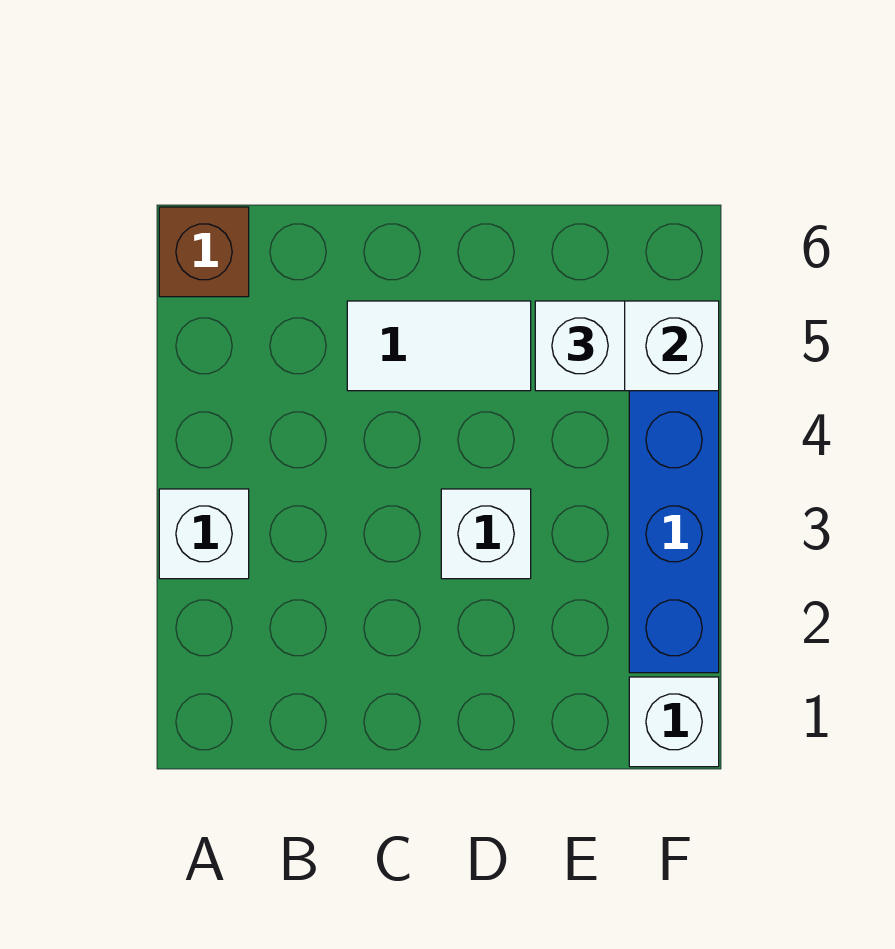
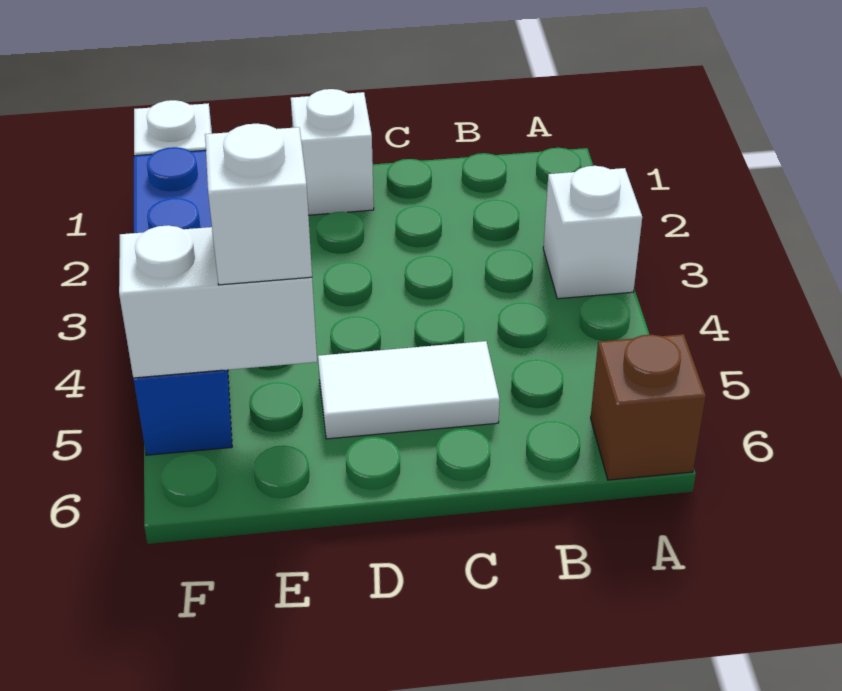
white brick D3 level 1 -> white brick D1 level 1

